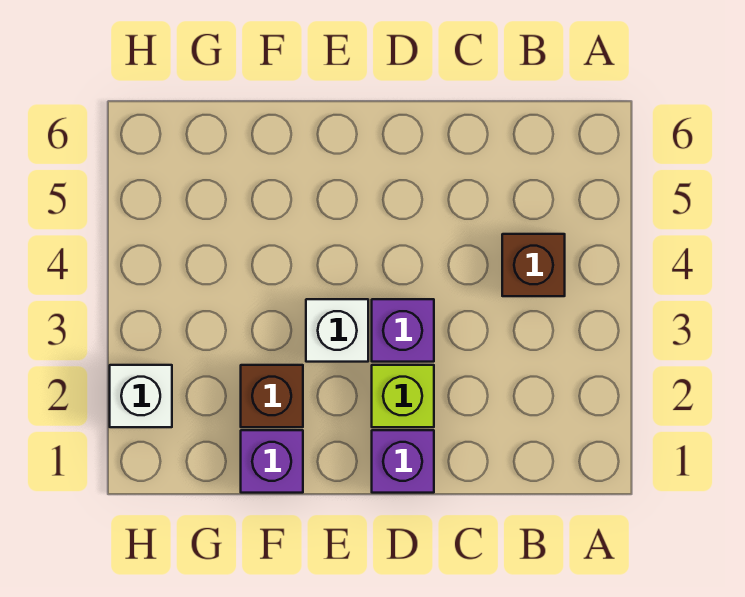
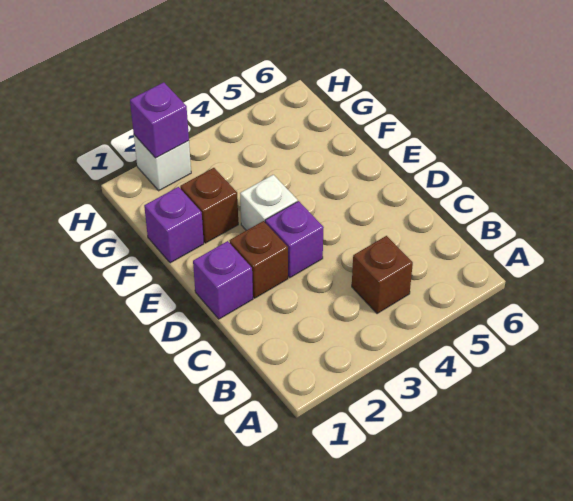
lime brick D2 level 1 -> brown brick D2 level 1
none -> purple brick H2 level 2

